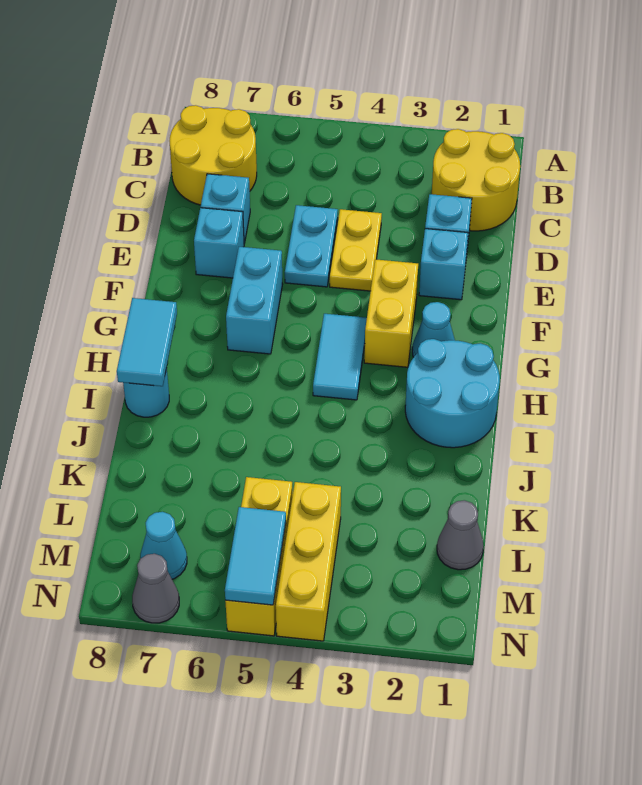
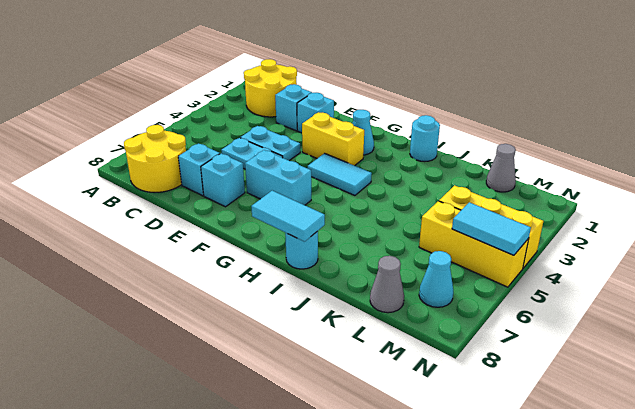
yellow plate D4:E4 level 1 -> cyan plate D4:E4 level 1
cyan round brick H1:I2 level 1 -> cyan round brick I1 level 1
grey cone N7 level 1 -> grey cone L8 level 1

